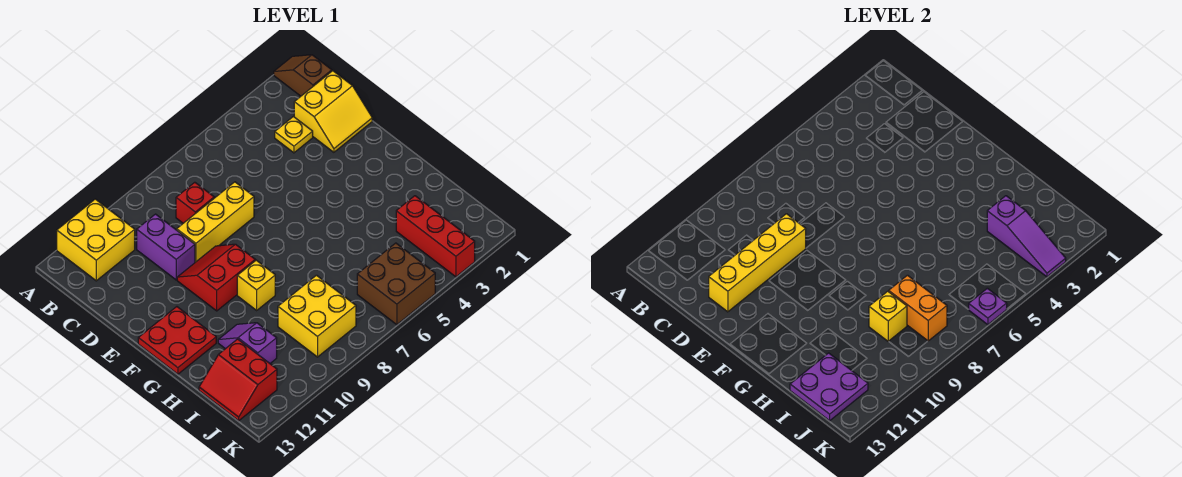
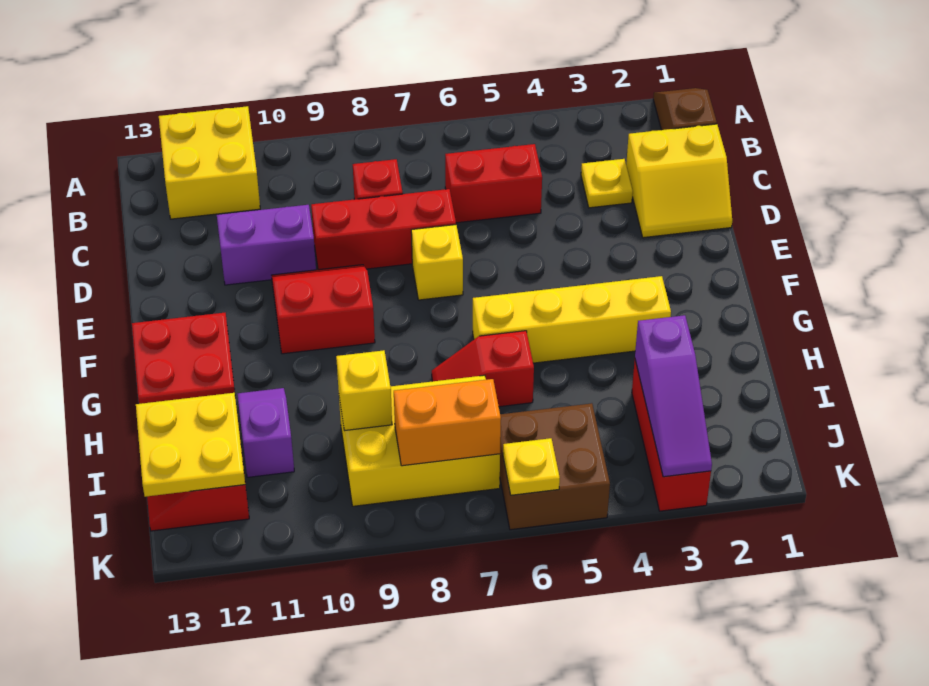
none -> red brick C5:C6 level 1
purple brick C10:D10 level 1 -> purple brick D10:D11 level 1
yellow brick D7:D9 level 1 -> red brick D7:D9 level 1
yellow brick D9:D12 level 2 -> yellow brick G3:G6 level 1
yellow brick G9 level 1 -> yellow brick E7 level 1
none -> red slope H6:H7 level 1 top 6
yellow brick I8:J9 level 1 -> yellow brick I7:J9 level 1
orange brick I8:J8 level 2 -> orange brick J7:J8 level 2
purple plate I12:J13 level 2 -> yellow plate I12:J13 level 2
purple plate K6 level 2 -> yellow plate K6 level 2

